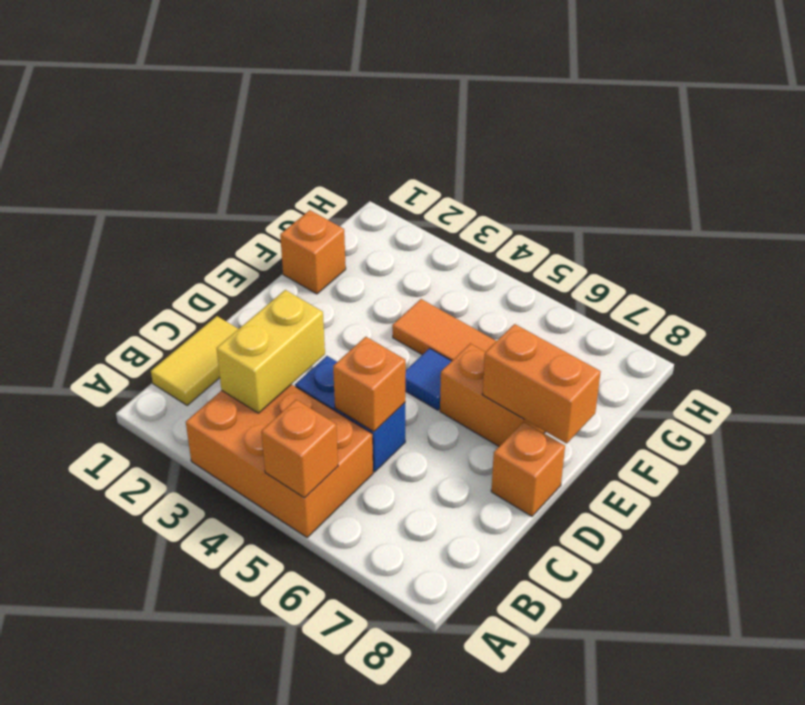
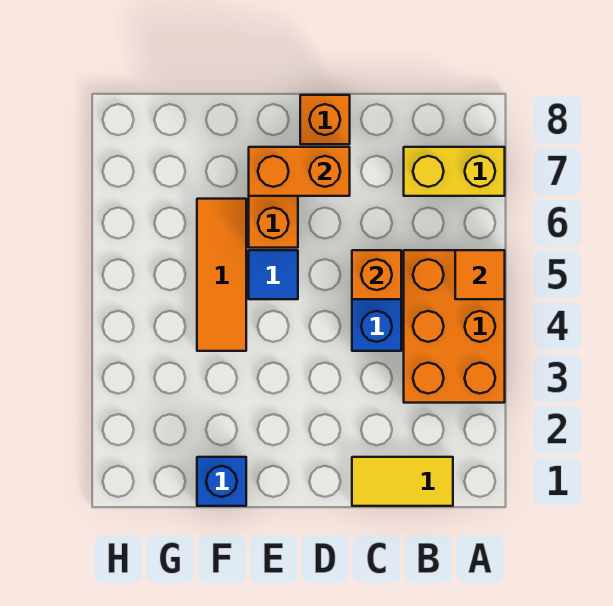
orange brick A5 level 2 -> orange tile A5 level 2
yellow brick B3:C3 level 2 -> yellow brick A7:B7 level 1
orange brick E7:E8 level 2 -> orange brick D7:E7 level 2
orange brick F1 level 1 -> blue brick F1 level 1

